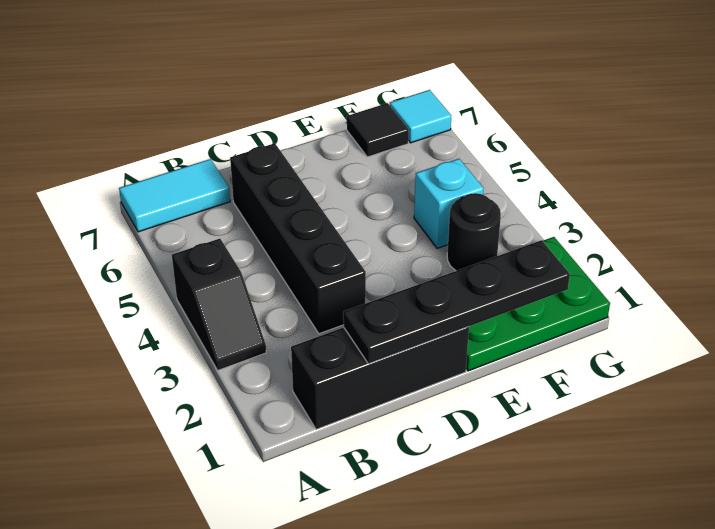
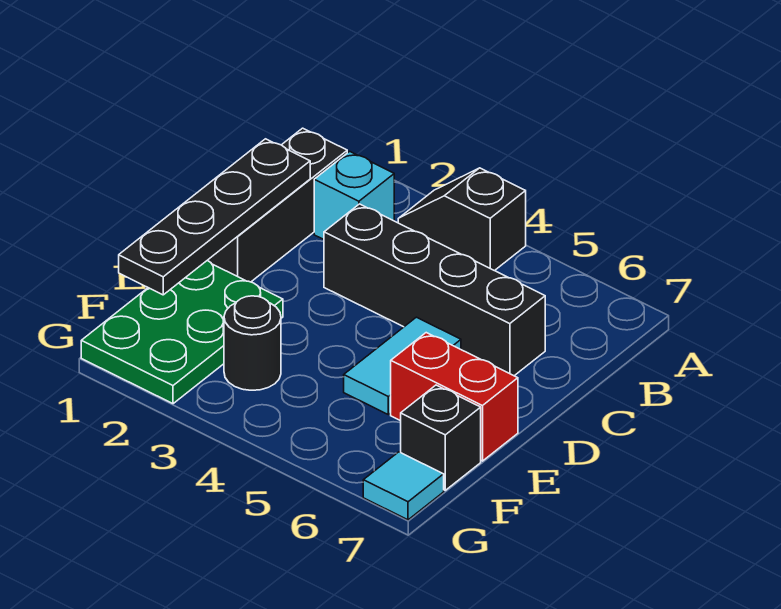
cyan tile A7:B7 level 1 -> cyan tile D5:E5 level 1
none -> red brick E6:E7 level 1
cyan brick F4 level 1 -> cyan brick B2 level 1
black tile F7 level 1 -> black brick F7 level 1

